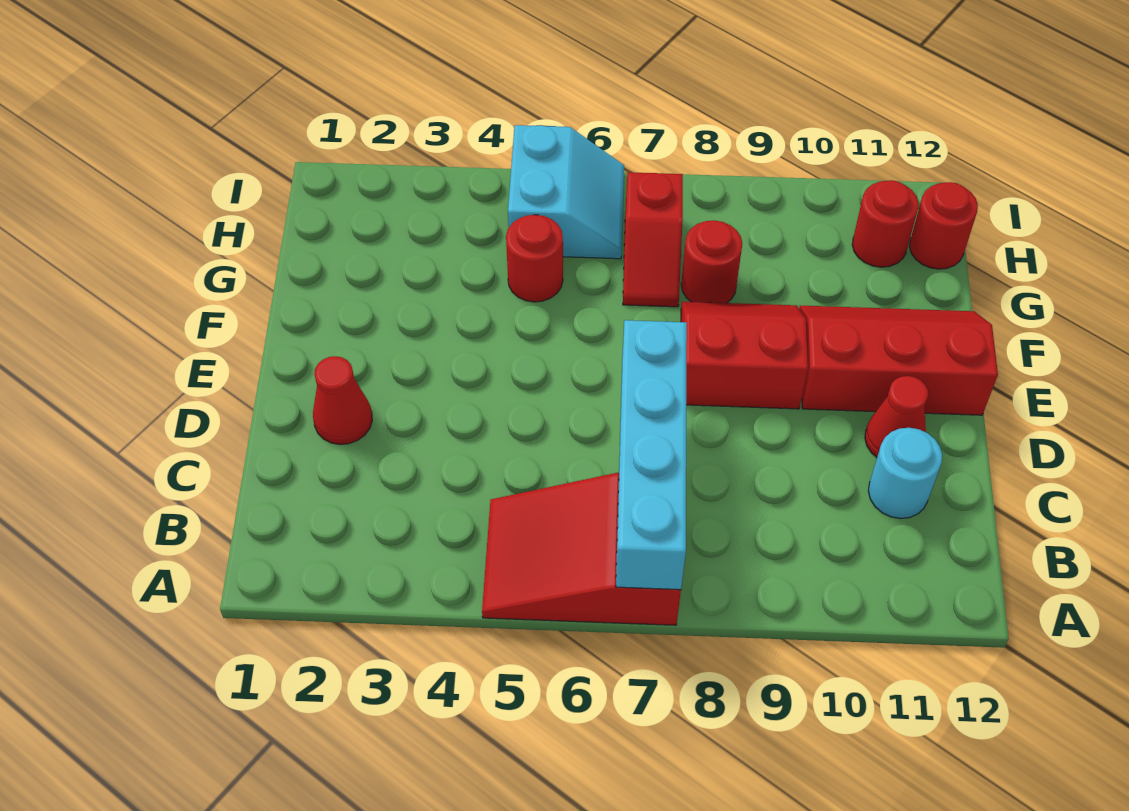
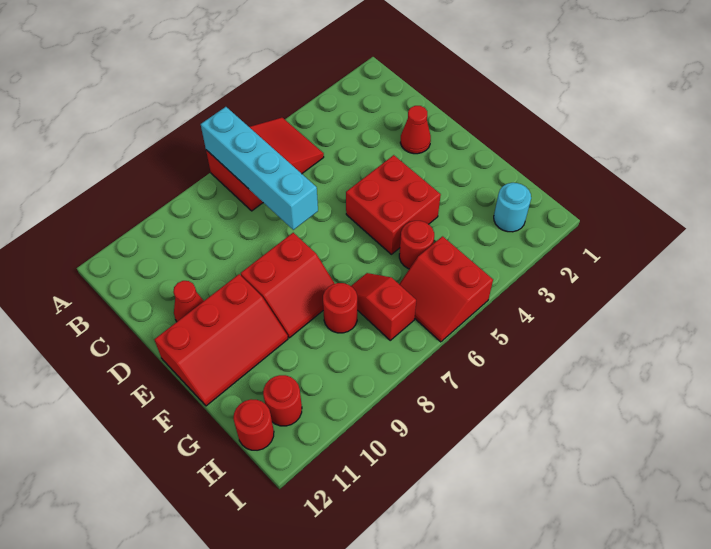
cyan round brick C11 level 1 -> cyan round brick H2 level 1
none -> red brick E4:F5 level 1
cyan slope H5:I6 level 1 top 5 -> red slope H5:I6 level 1 top 5

